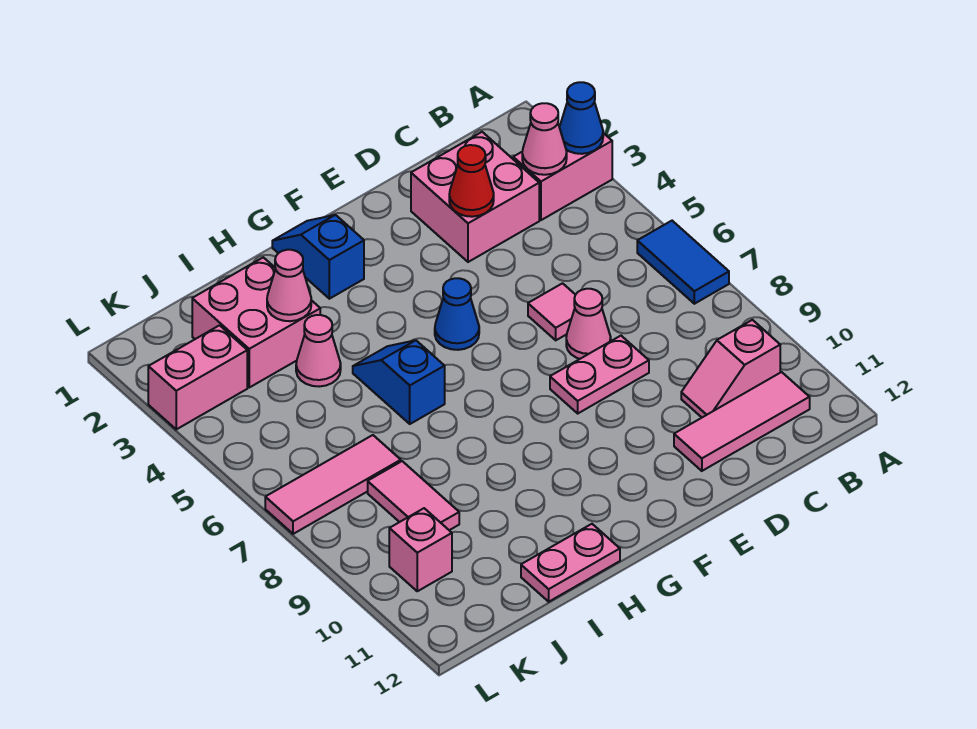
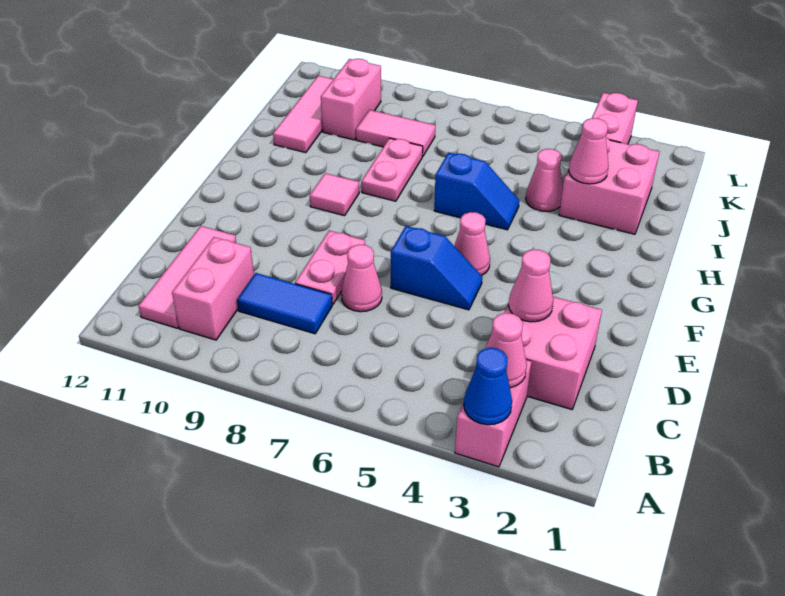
blue tile A6:A7 level 1 -> blue tile C8:C9 level 1
pink slope B10:C10 level 1 top B -> pink brick B10:C10 level 1
red cone D3 level 2 -> pink cone D3 level 2
pink tile D6 level 1 -> pink tile G9 level 1
blue cone F5 level 1 -> pink cone F5 level 1
blue slope G1:G2 level 1 top 2 -> blue slope E5:E6 level 1 top 6
pink plate H12:I12 level 1 -> pink plate H8:I8 level 1
pink tile J7:L7 level 1 -> pink tile I11:K11 level 1
pink brick K10 level 1 -> pink brick J10:K10 level 1

